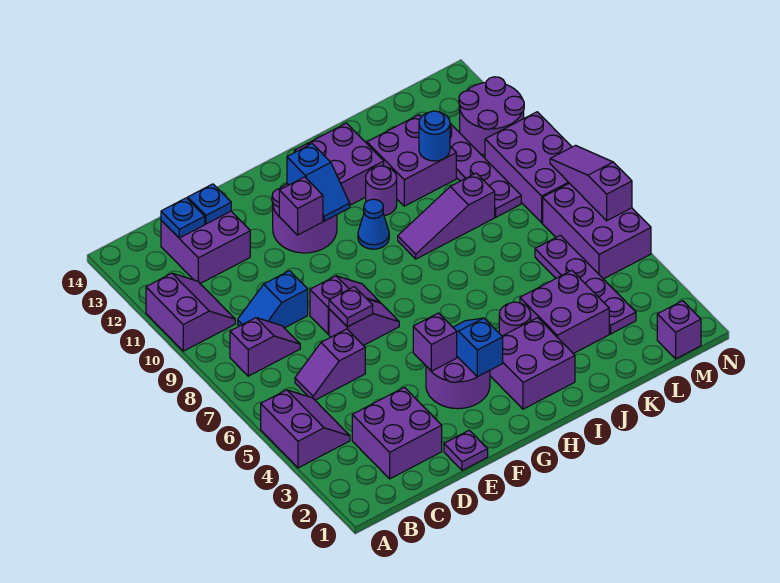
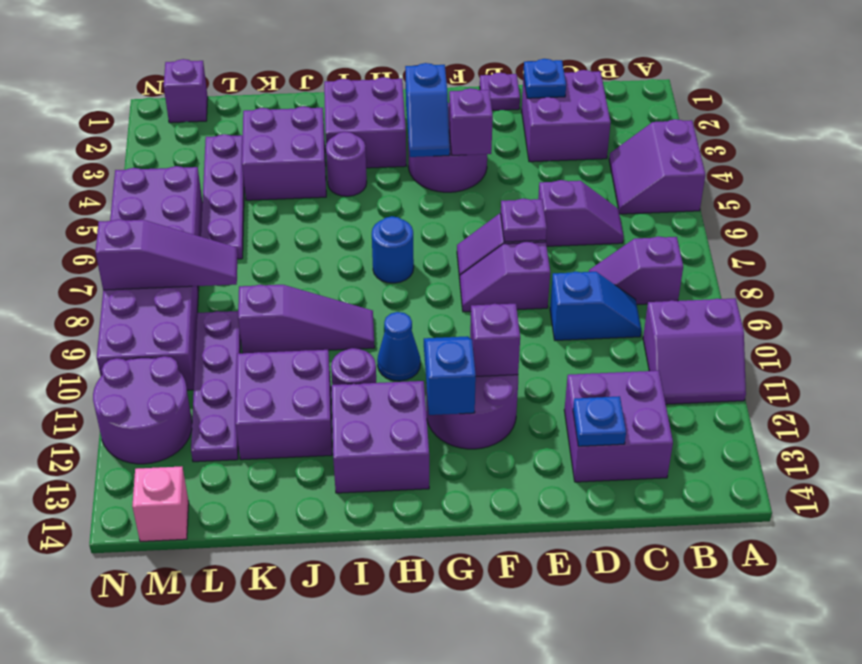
purple slope A10:B11 level 1 top A -> purple slope A10:B11 level 1 top 10
blue plate C13 level 2 -> blue plate D2 level 2
blue round brick K11 level 2 -> blue round brick H7 level 1
none -> pink brick M14 level 1
purple slope N6:N8 level 2 top 6 -> purple slope L8:N8 level 2 top N

